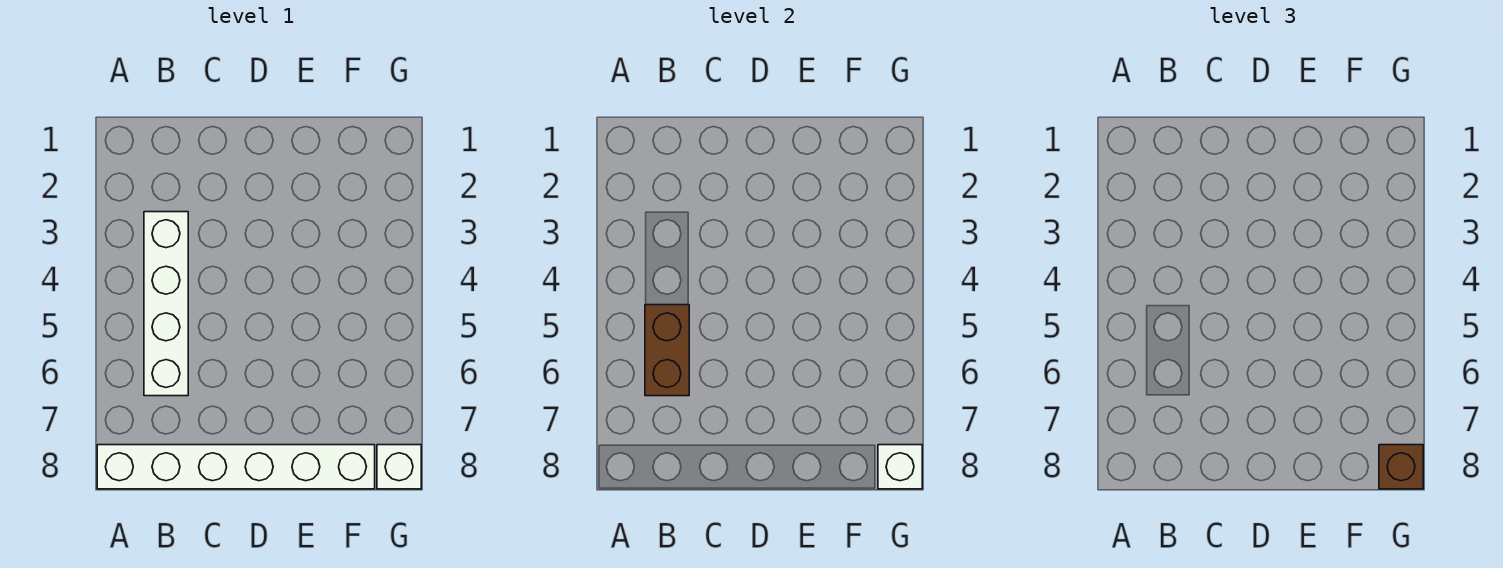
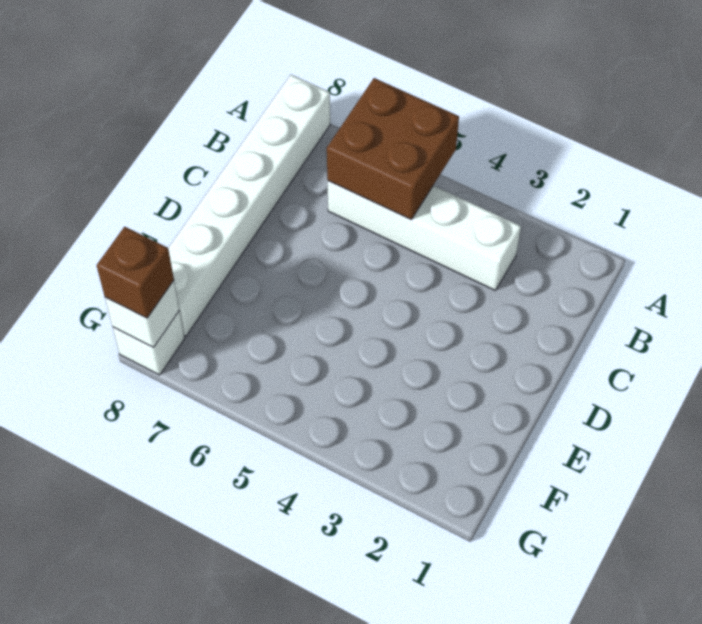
brown brick B5:B6 level 2 -> brown brick A5:B6 level 2

